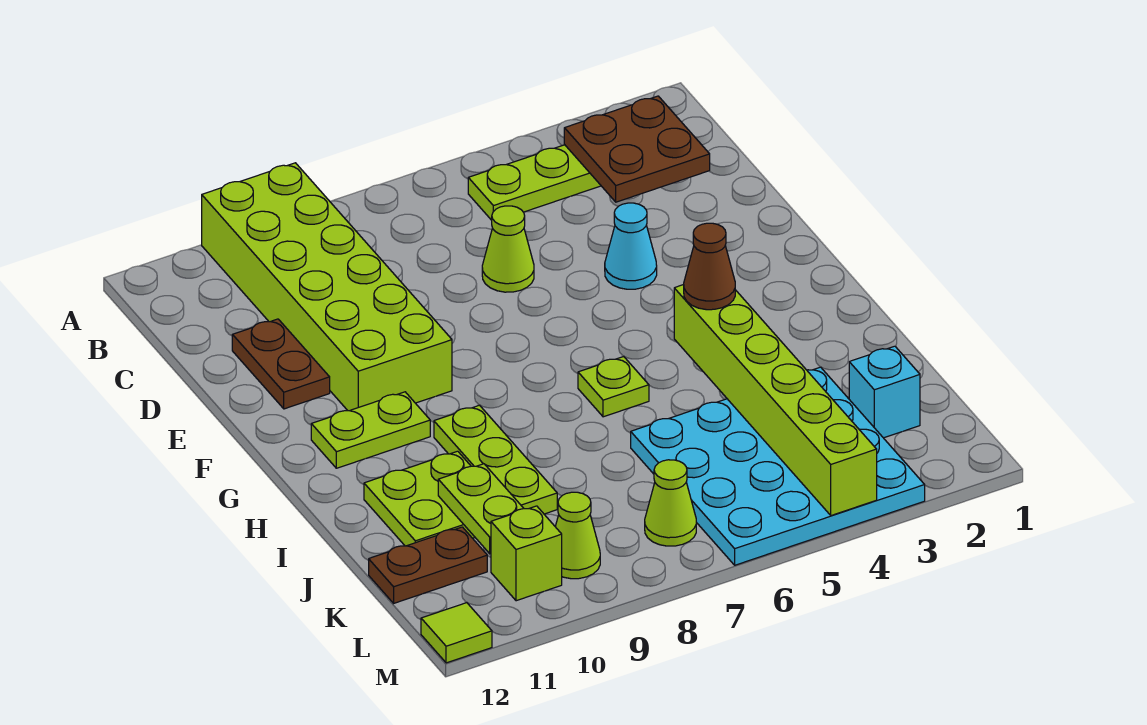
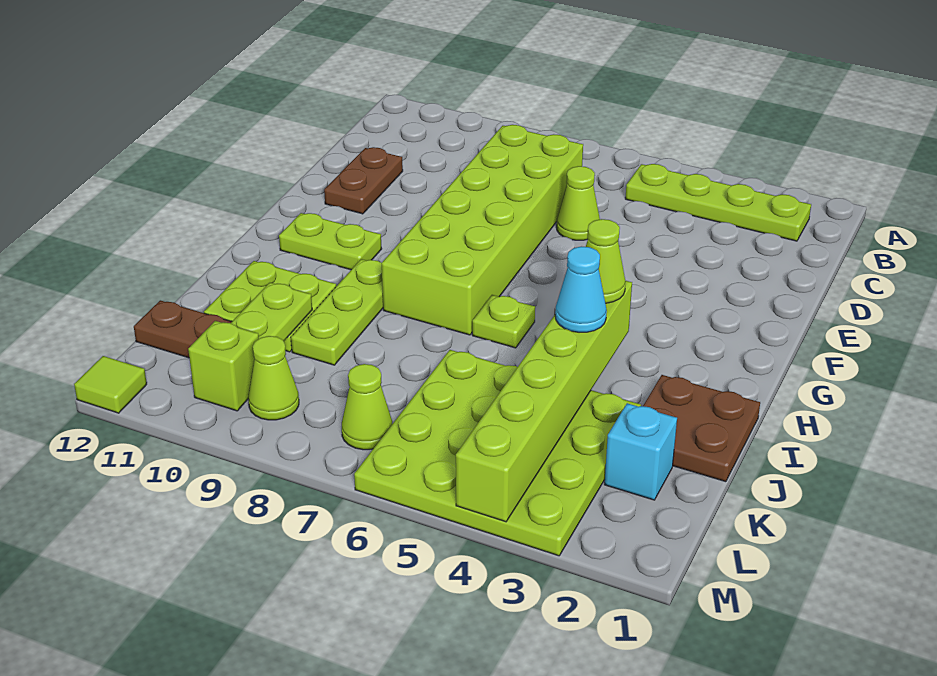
lime brick A9:F10 level 1 -> lime brick C7:H8 level 1
brown plate B2:C3 level 2 -> brown plate I1:J2 level 1
cyan cone E4 level 1 -> cyan cone I4 level 3
brown cone H4 level 3 -> lime cone H4 level 3
cyan plate J3:M6 level 1 -> lime plate J3:M6 level 1

